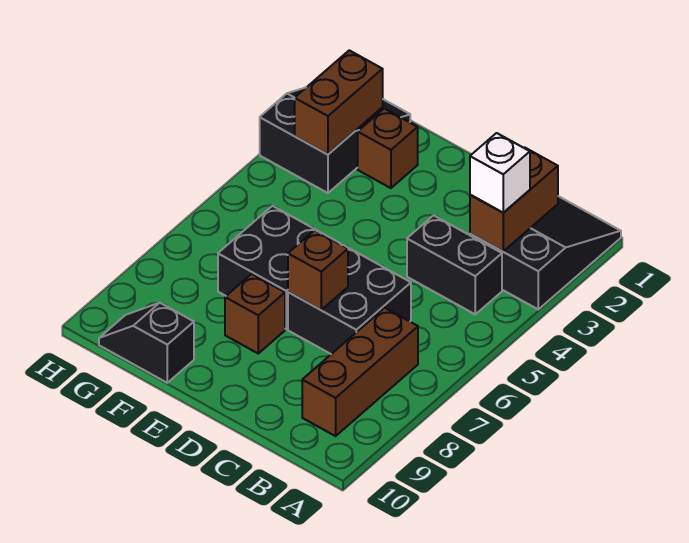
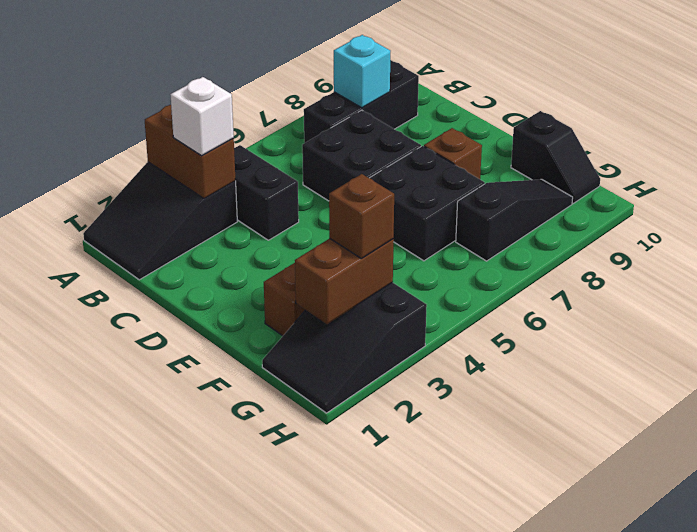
brown brick B2:B3 level 2 -> brown brick A3:B3 level 2
brown brick B7:B9 level 1 -> black brick B7:B9 level 1
none -> cyan brick B8 level 2
brown brick D7 level 2 -> brown brick G3 level 3
none -> black slope G7:G9 level 1 top 7

